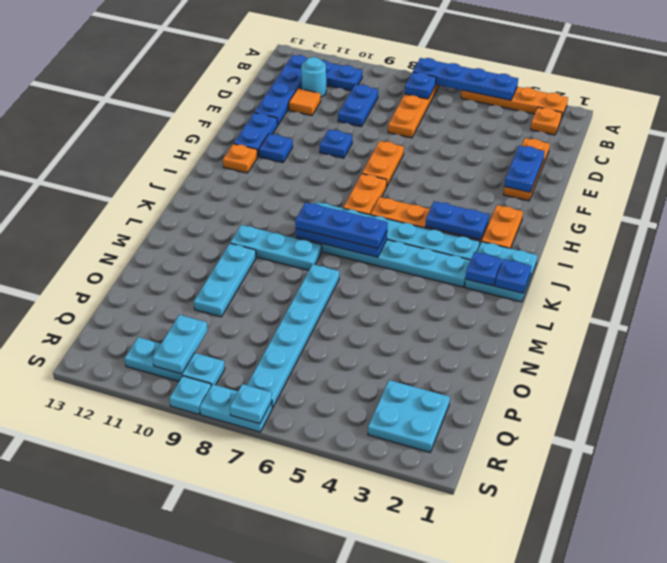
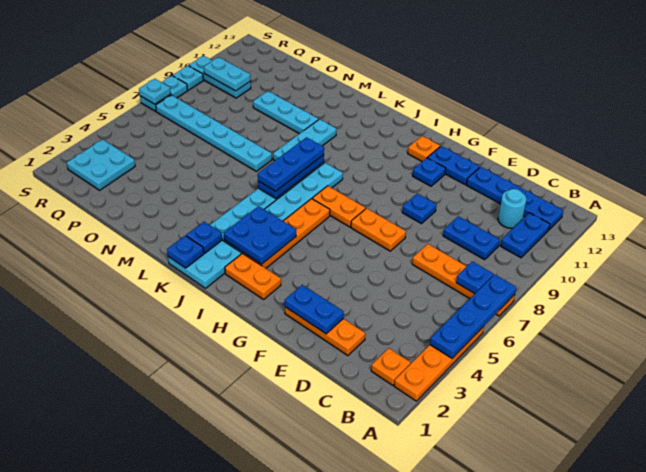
orange tile D11 level 1 -> none
blue plate I3:I4 level 2 -> blue plate I3:J4 level 2
cyan plate R9:R11 level 1 -> cyan plate Q10:S10 level 1

